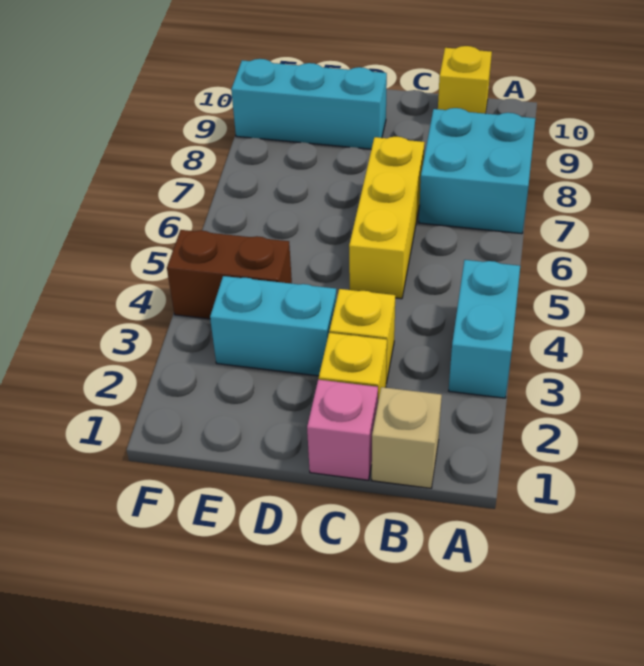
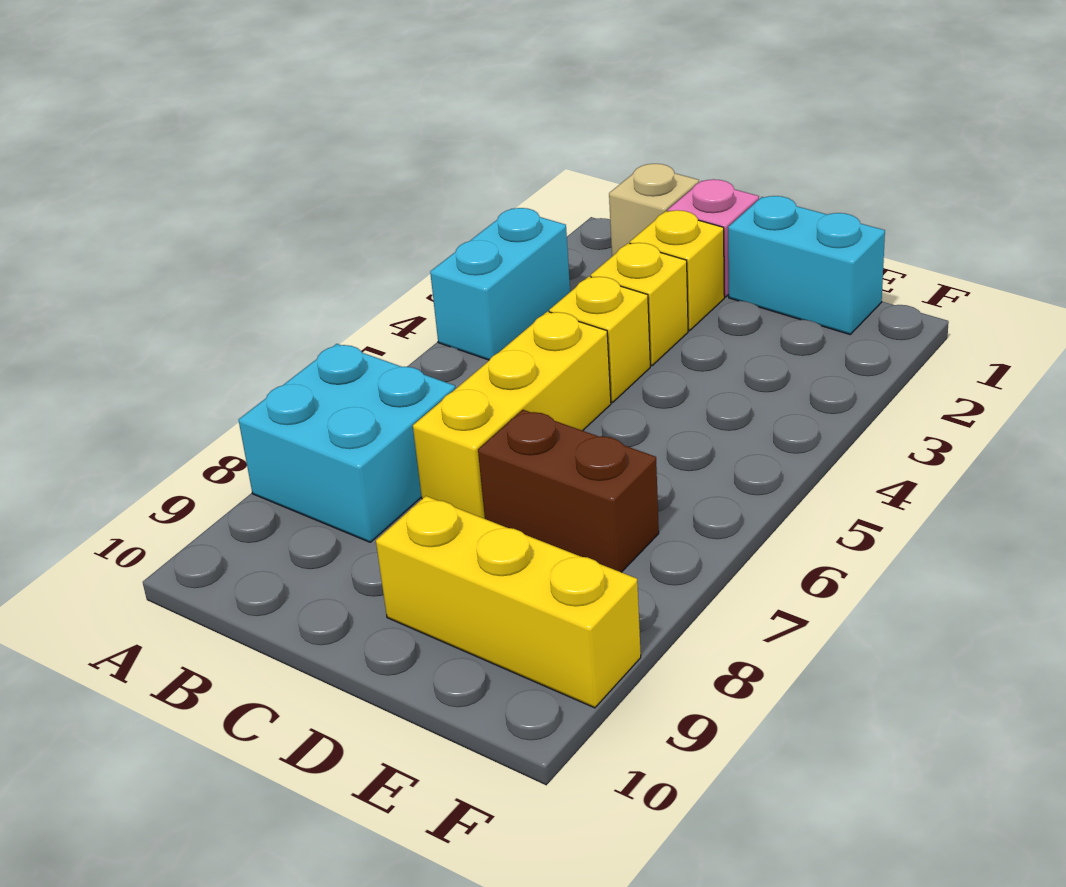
yellow brick B10 level 1 -> yellow brick C4 level 1
cyan brick D3:E3 level 1 -> cyan brick D1:E1 level 1
cyan brick D9:F9 level 1 -> yellow brick D9:F9 level 1
brown brick E4:F4 level 1 -> brown brick D7:E7 level 1

